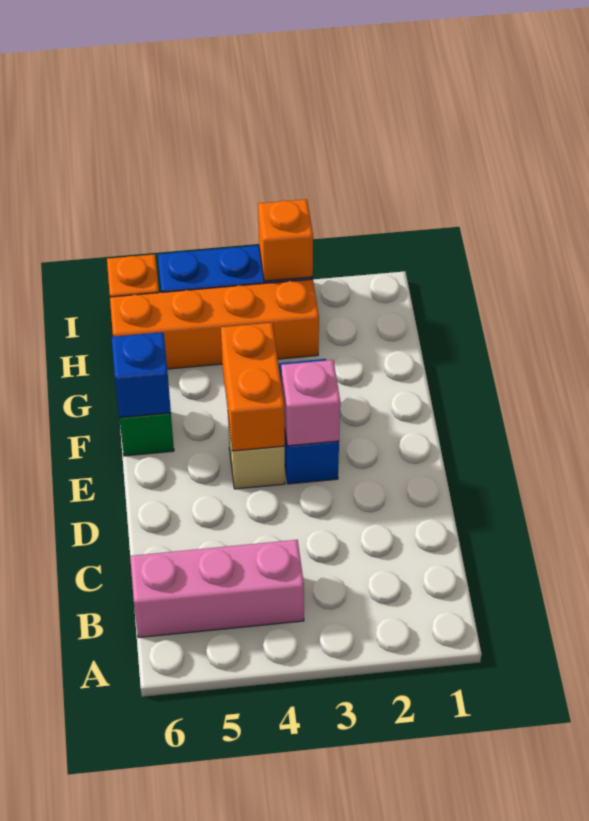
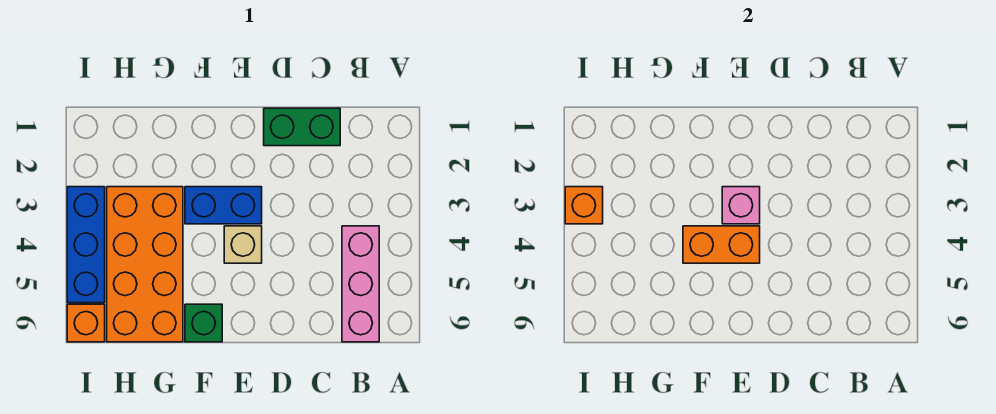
none -> green brick C1:D1 level 1
blue brick F6 level 2 -> none
orange brick H3:H6 level 1 -> orange brick G3:H6 level 1

